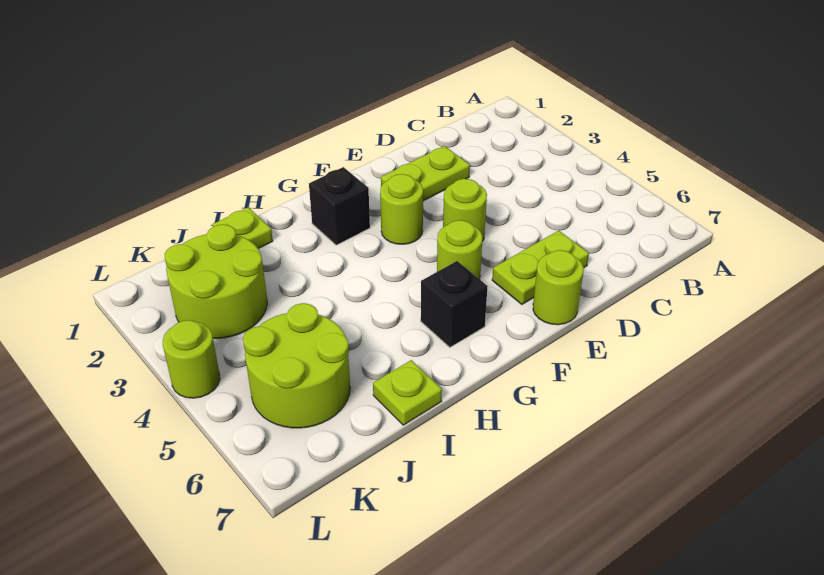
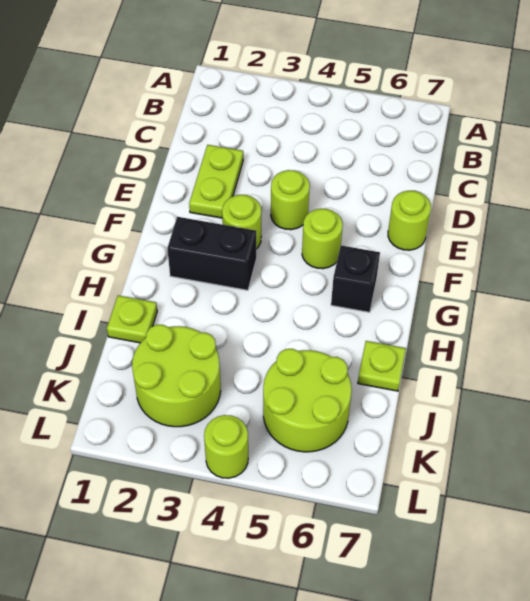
lime plate D6:E6 level 1 -> none
black brick G2 level 1 -> black brick G2:G3 level 1

